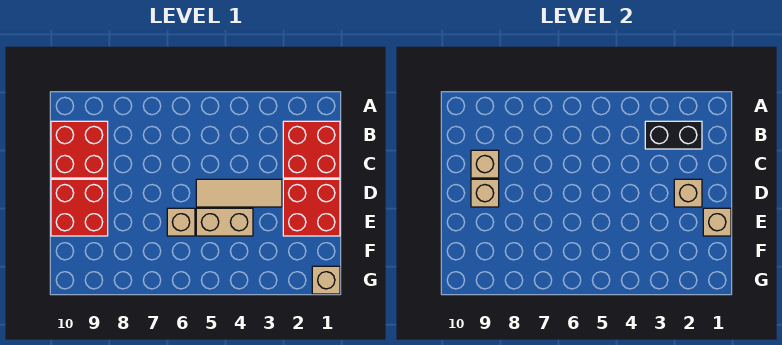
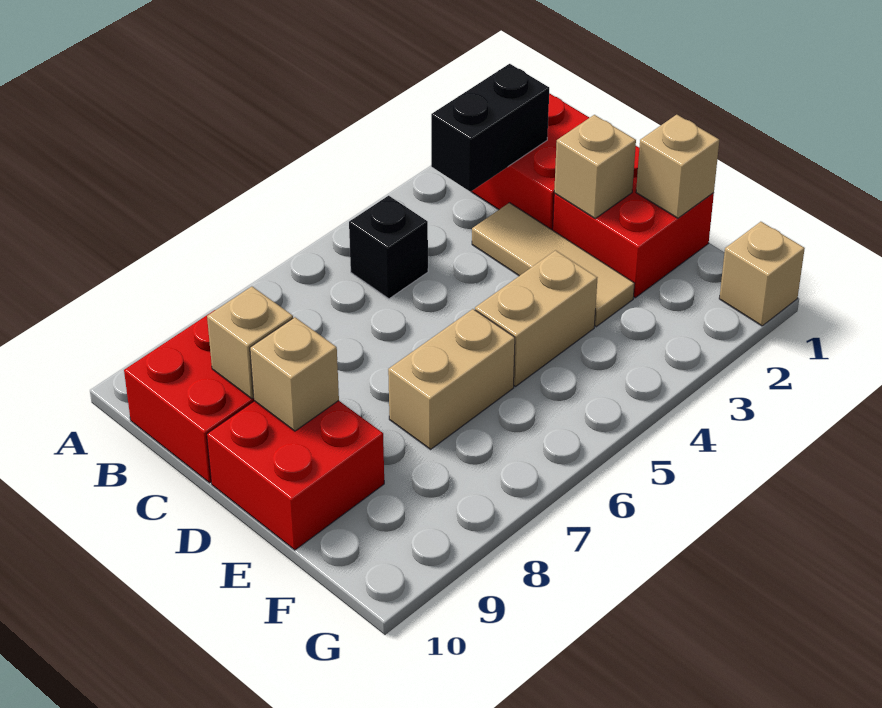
none -> black brick B5 level 1
tan tile D3:D5 level 1 -> tan tile C3:E3 level 1
tan brick E6 level 1 -> tan brick E6:E7 level 1

